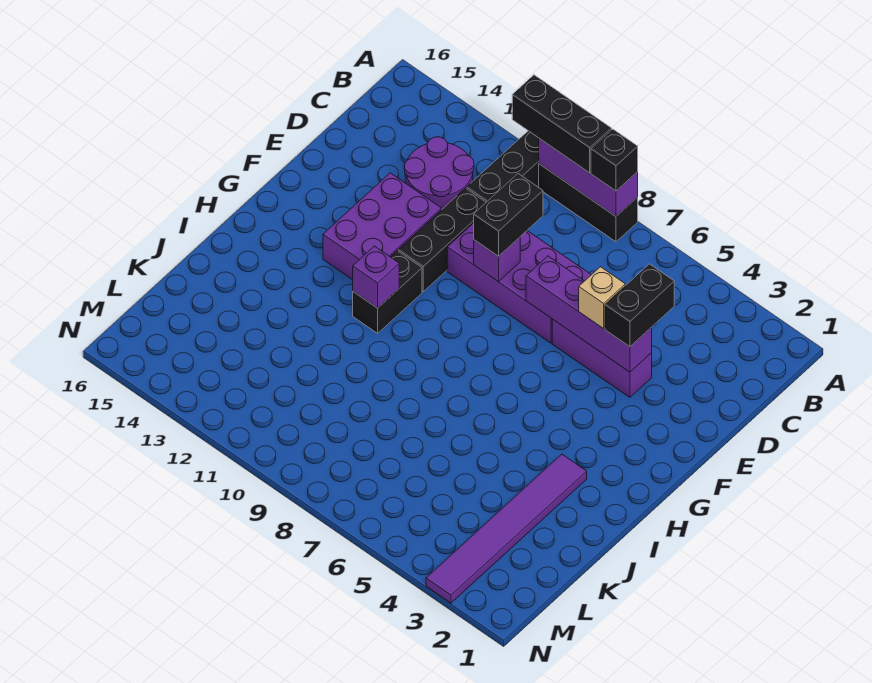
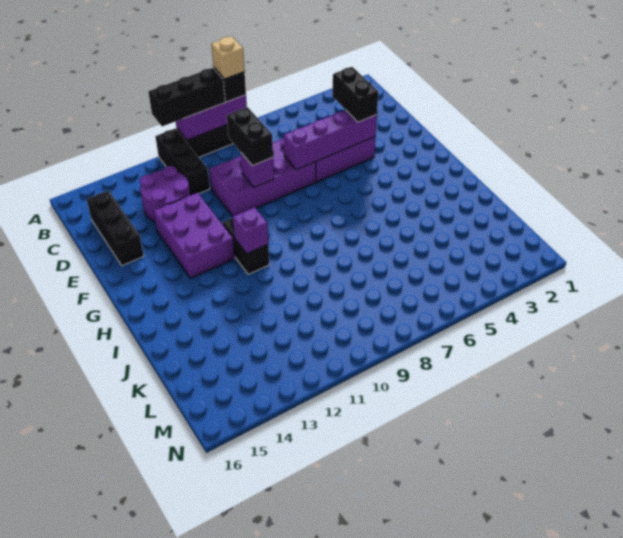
black brick D11:F11 level 1 -> black brick C15:E15 level 1
tan brick E5 level 3 -> tan brick A8 level 4
purple tile I3:N3 level 1 -> none

